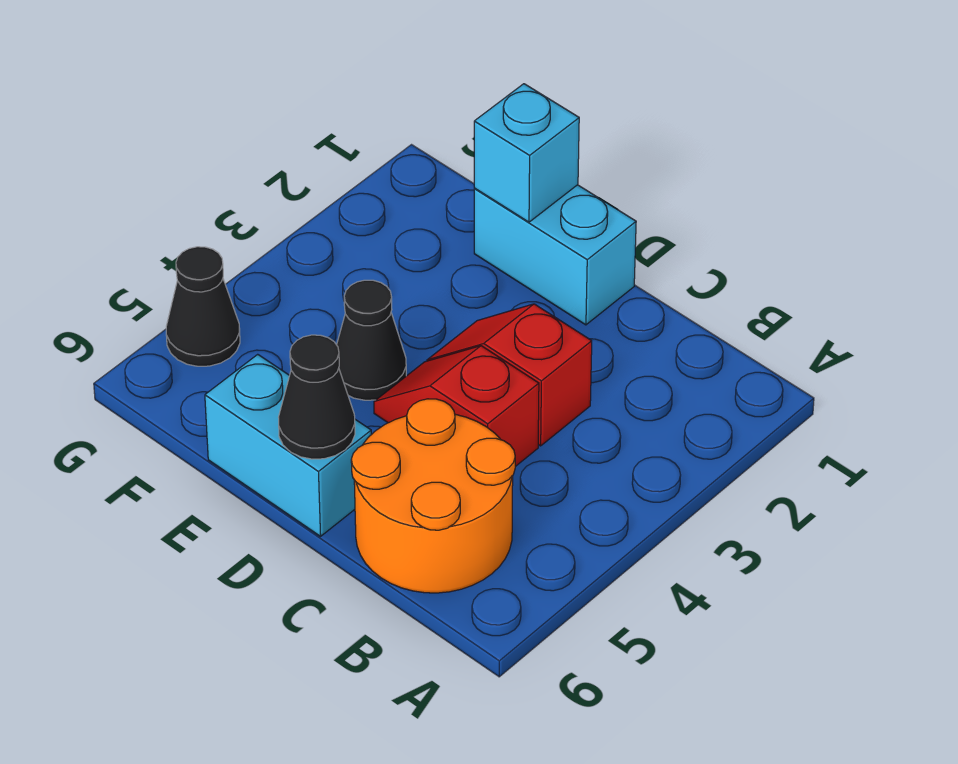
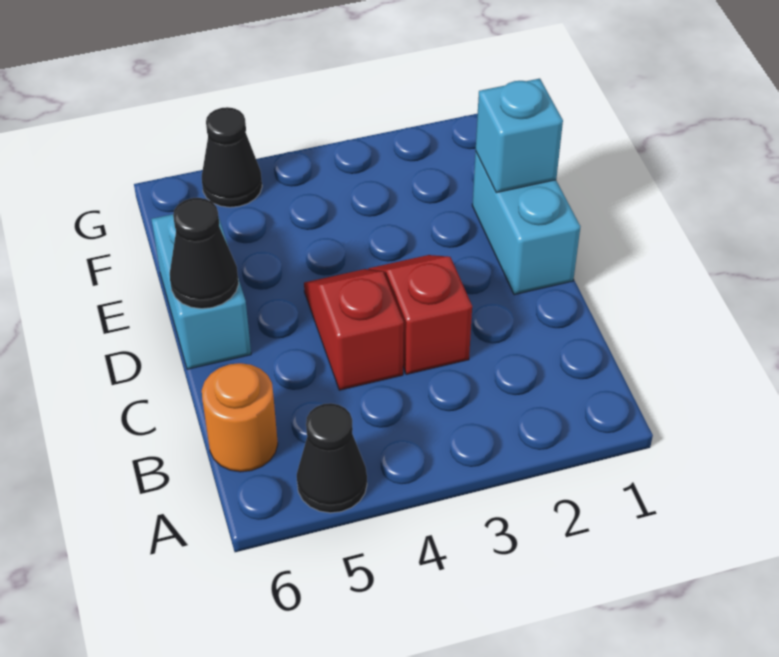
orange round brick B5:C6 level 1 -> orange round brick B6 level 1
black cone E4 level 1 -> black cone A5 level 1

